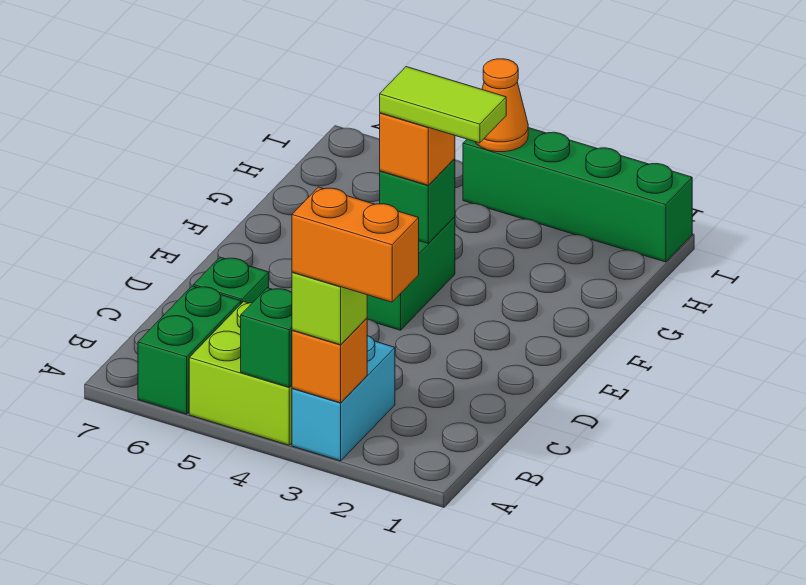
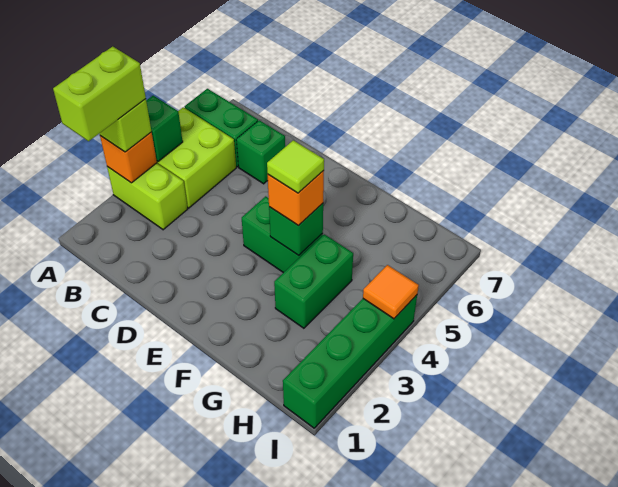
orange brick A2:A3 level 4 -> lime brick A2:A3 level 4
cyan brick A3:B3 level 1 -> lime brick A3:B3 level 1
lime tile F3:F4 level 4 -> lime tile F4 level 4
none -> green brick G3:G4 level 1
orange cone I4 level 2 -> orange tile I4 level 2

